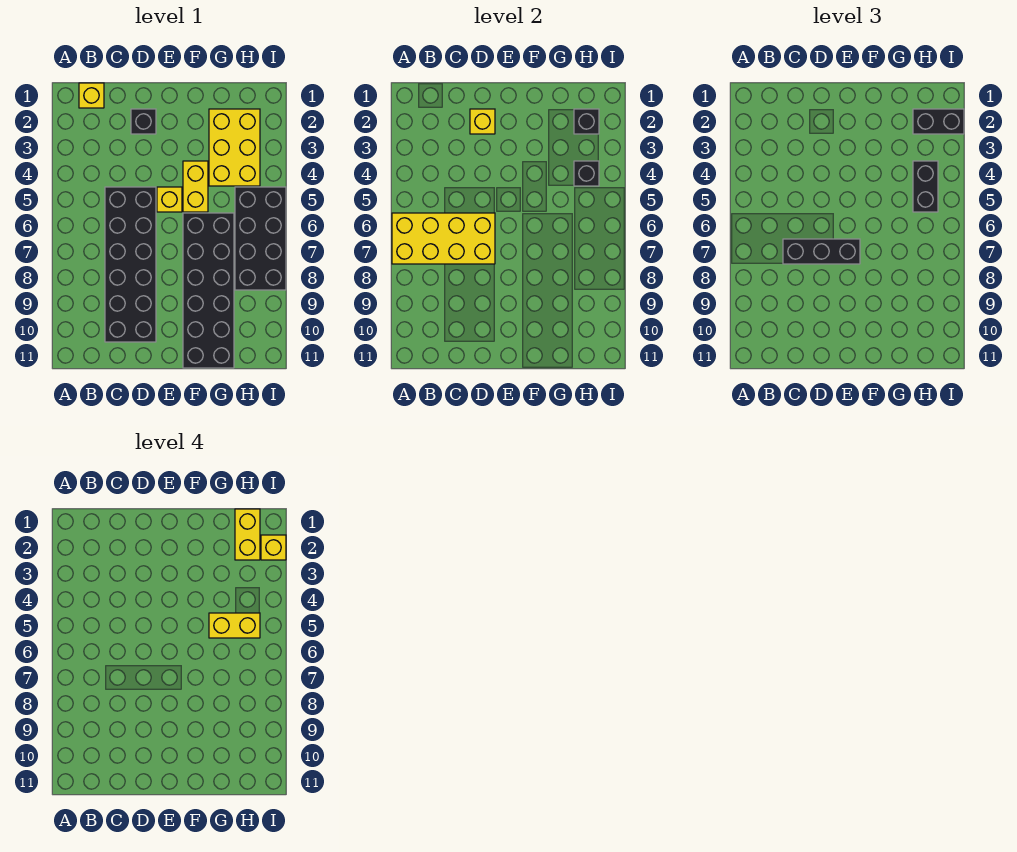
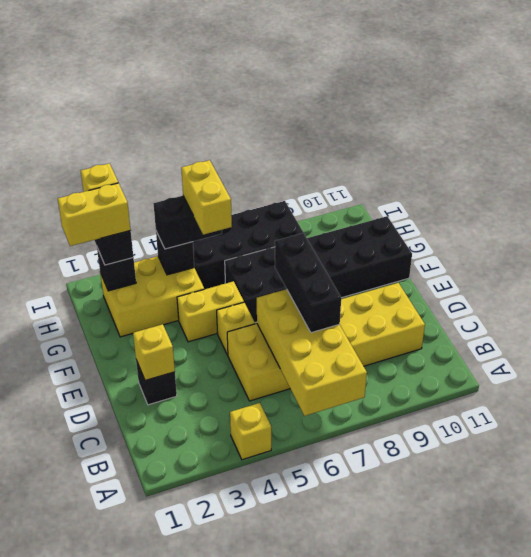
yellow brick B1 level 1 -> yellow brick A4 level 1
black brick C5:D10 level 1 -> yellow brick C5:D10 level 1

